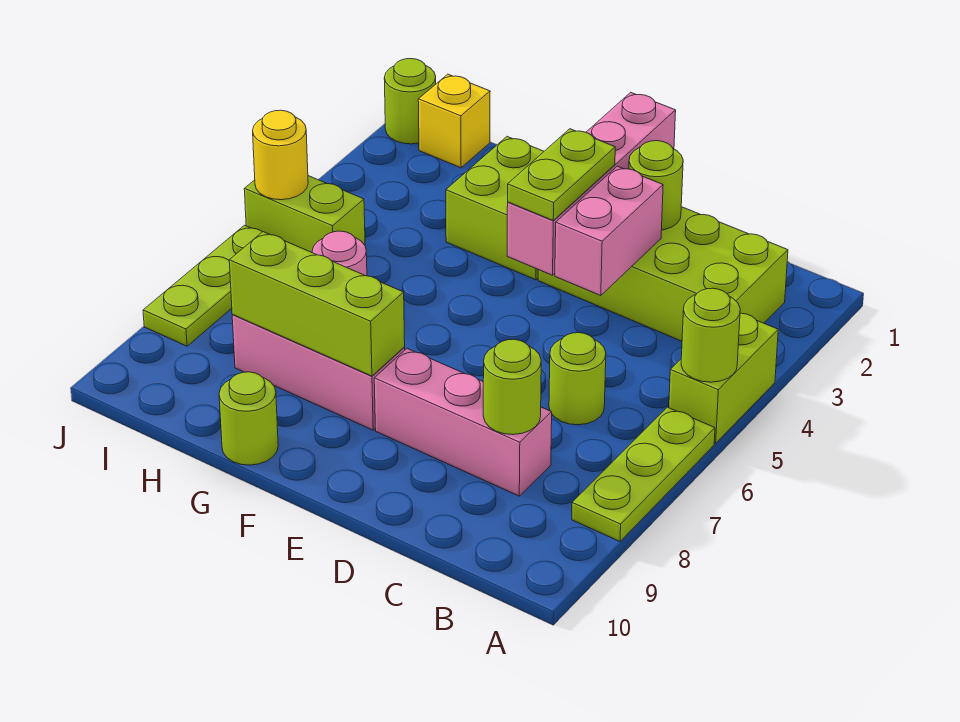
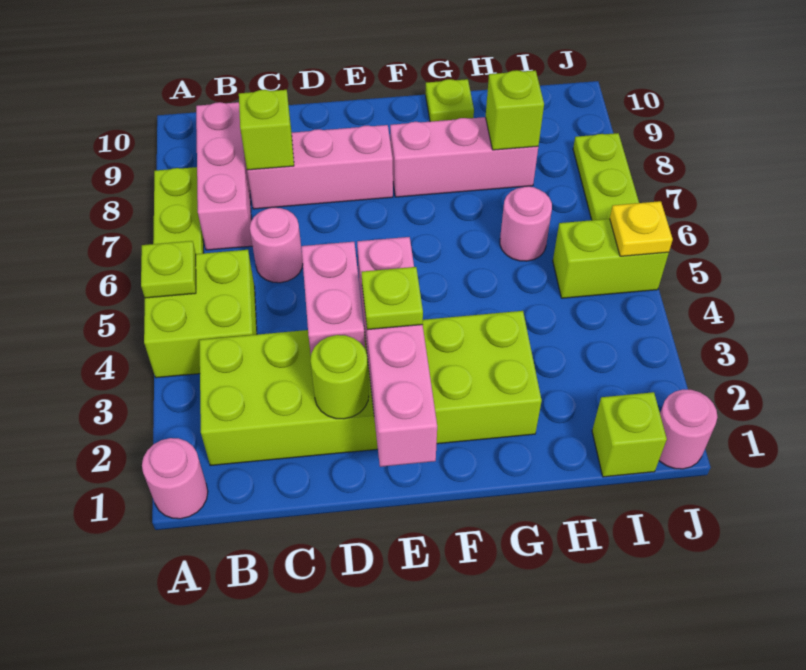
none -> pink round brick A1 level 1
lime brick A4:A5 level 1 -> lime brick A4:B5 level 1
lime round brick A5 level 2 -> lime plate A5 level 2
none -> pink brick B7:B9 level 1
lime round brick C6 level 1 -> pink round brick C6 level 1
lime round brick C8 level 2 -> lime brick C8 level 2
lime plate E3:E4 level 3 -> lime plate E3 level 3
lime brick F8:H8 level 2 -> lime brick H8 level 2
lime round brick G10 level 1 -> lime plate G10 level 1
yellow brick I1 level 1 -> lime brick I1 level 1
lime round brick J1 level 1 -> pink round brick J1 level 1
yellow round brick J5 level 2 -> yellow plate J5 level 2

